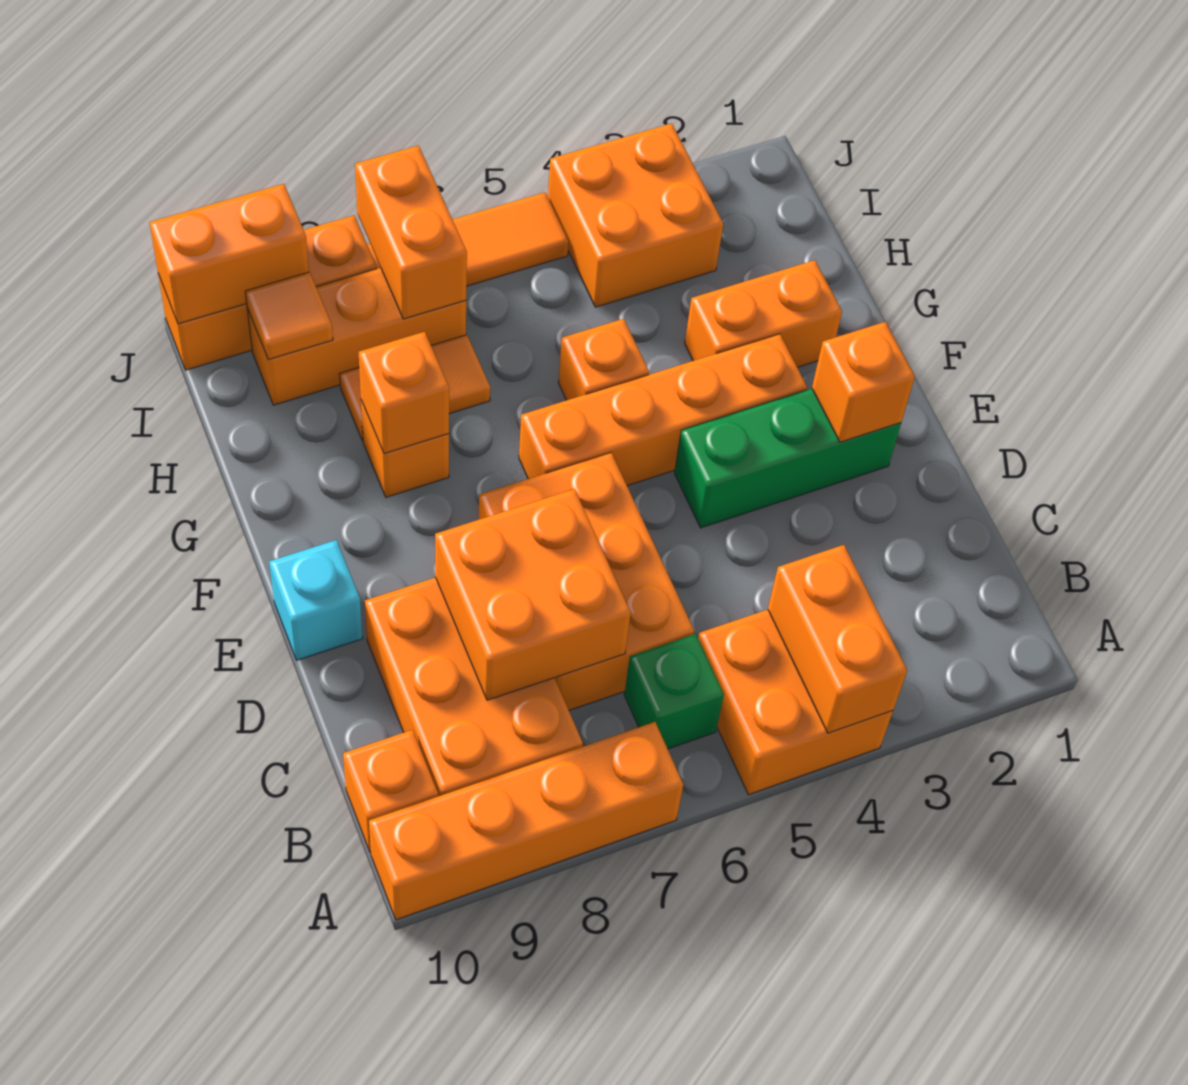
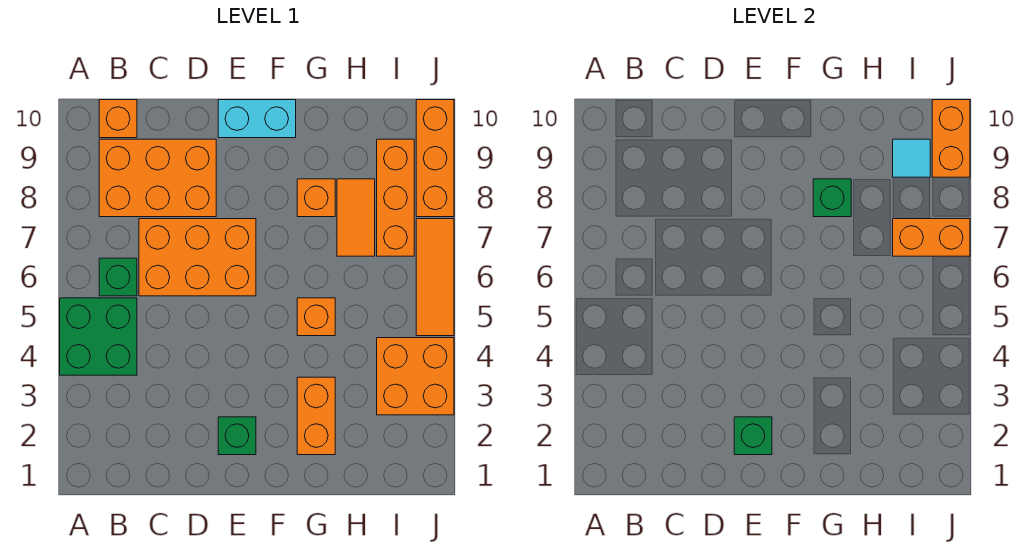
orange brick A4:B5 level 1 -> green brick A4:B5 level 1
orange brick A4:B4 level 2 -> none
orange brick A7:A10 level 1 -> none
orange brick C7:D8 level 2 -> none
green brick E2:E4 level 1 -> green brick E2 level 1
orange brick E2 level 2 -> green brick E2 level 2
cyan brick E10 level 1 -> cyan brick E10:F10 level 1
orange brick F3:F6 level 1 -> none
orange brick G8 level 2 -> green brick G8 level 2
orange tile I9 level 2 -> cyan tile I9 level 2

